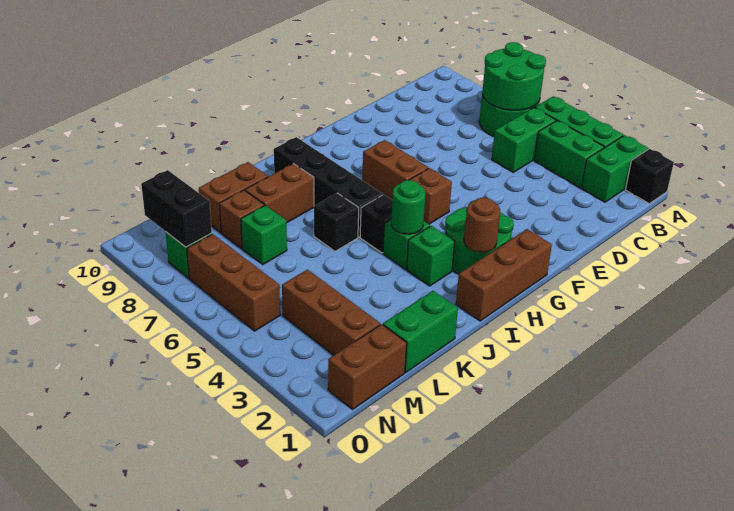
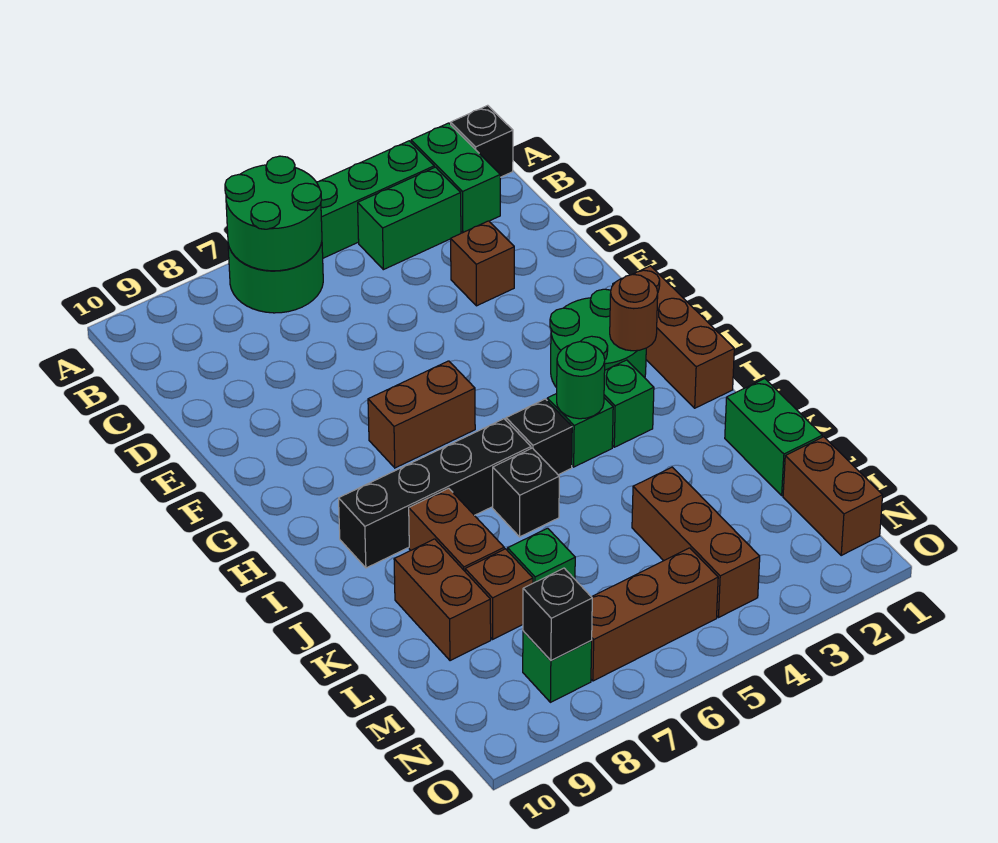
green brick B5:C5 level 1 -> none
brown brick G5 level 1 -> brown brick D3 level 1
brown brick M2:M4 level 1 -> brown brick L4:N4 level 1
black brick N8:N9 level 2 -> black brick N8 level 2

